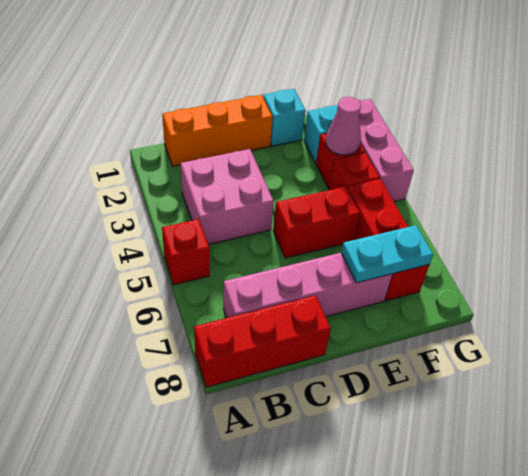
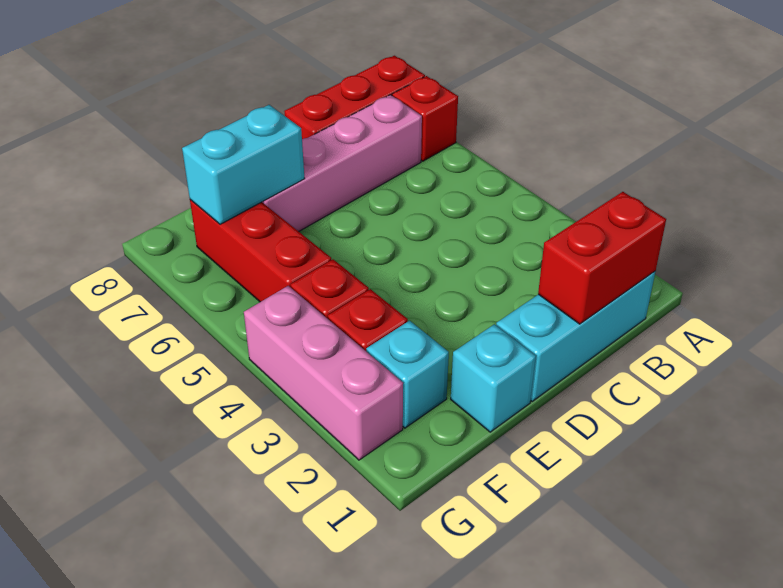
red brick A5 level 1 -> red brick A7 level 1
orange brick B1:D1 level 1 -> cyan brick B1:D1 level 1
pink brick B3:C4 level 1 -> none
red brick D5:E5 level 1 -> red brick B1:C1 level 2
cyan plate E7:F7 level 2 -> cyan brick E7:F7 level 2
pink cone F3 level 2 -> none

